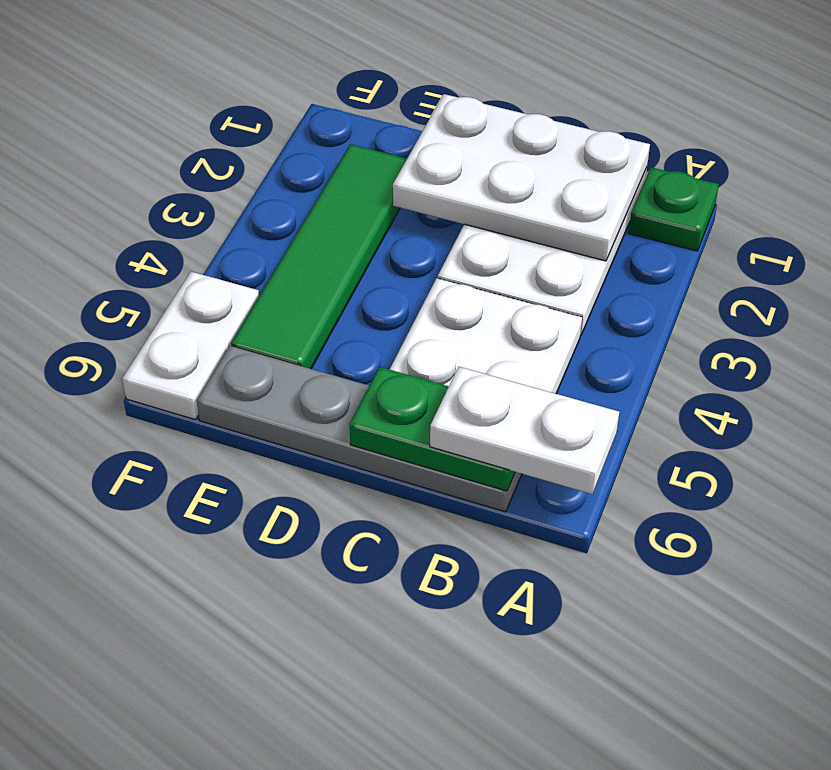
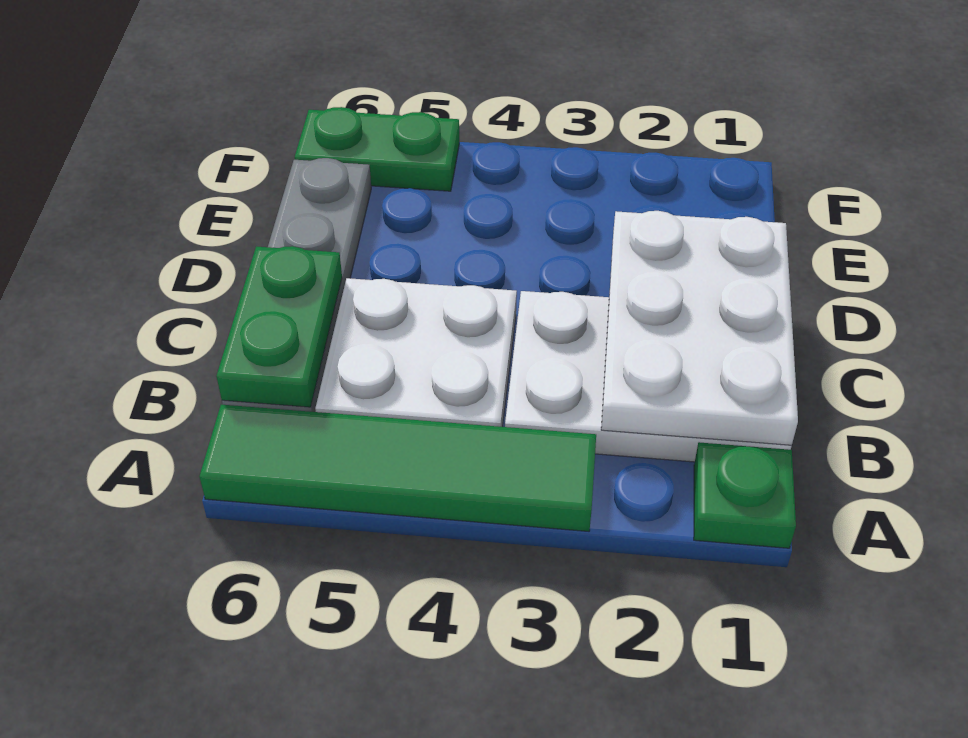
white plate A6:B6 level 3 -> none
green tile E2:E5 level 1 -> green tile A3:A6 level 1
white plate F5:F6 level 1 -> green plate F5:F6 level 1

